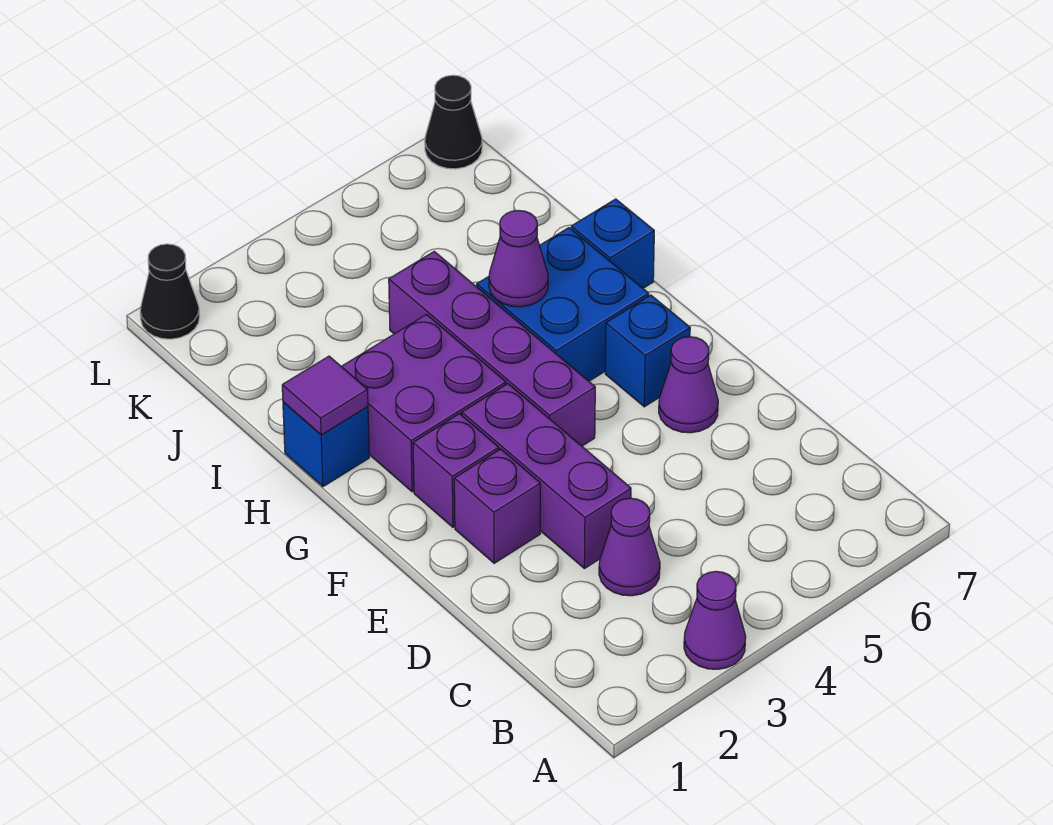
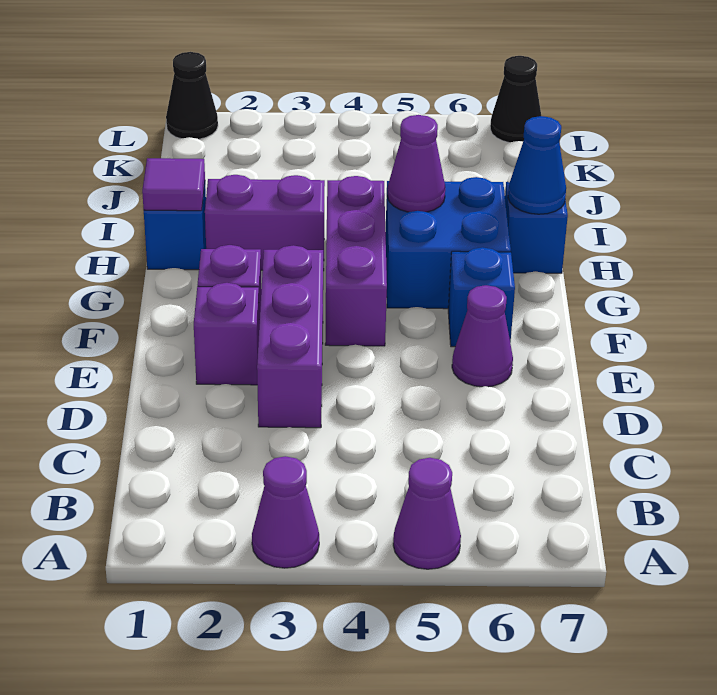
purple cone C3 level 1 -> purple cone A5 level 1
purple brick F4:I4 level 1 -> purple brick F4:H4 level 1
purple brick G2:H3 level 1 -> purple brick H2:H3 level 1
none -> blue cone H7 level 2

